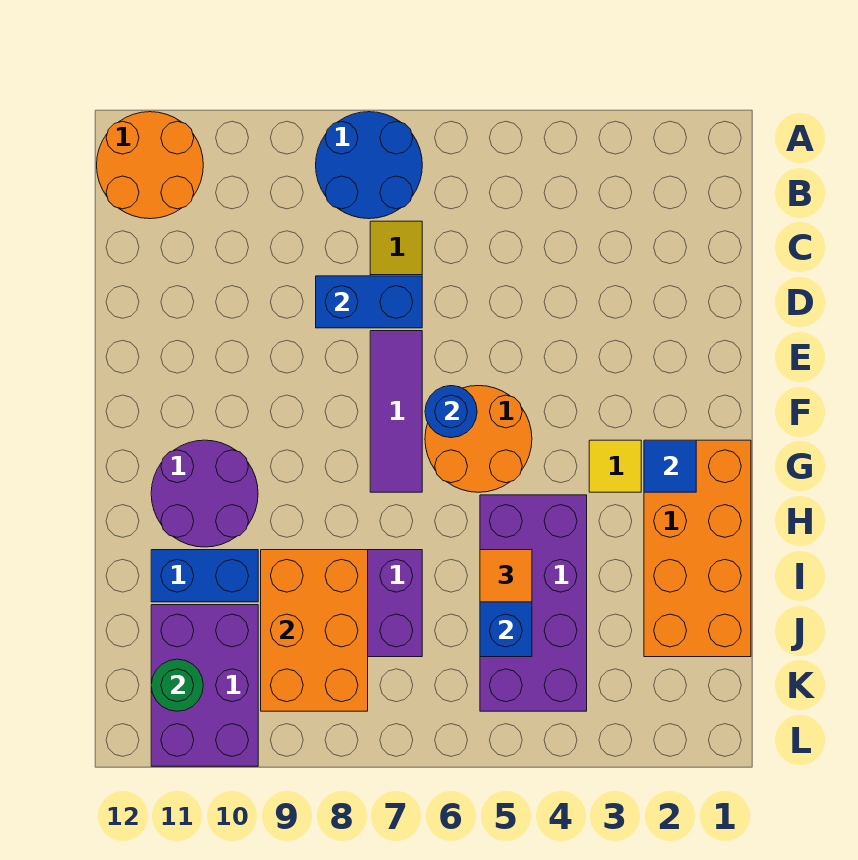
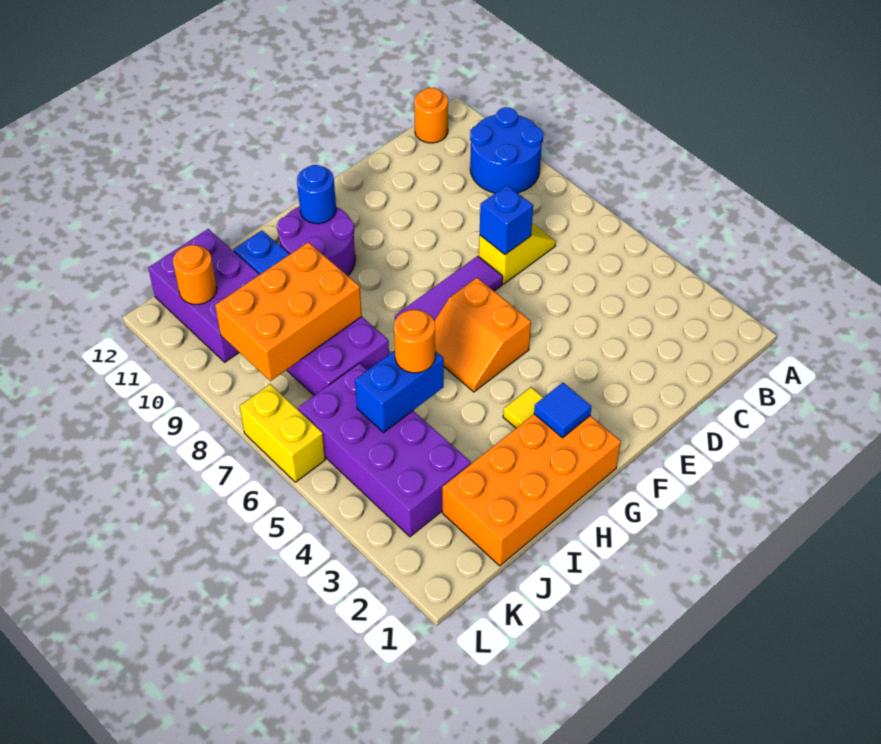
blue round brick A7:B8 level 1 -> blue round brick A9:B10 level 1
orange round brick A11:B12 level 1 -> orange round brick B12 level 1
blue brick D7:D8 level 2 -> blue brick D7 level 2
orange round brick F5:G6 level 1 -> orange slope F5:G6 level 1 top F
blue round brick F6 level 2 -> blue round brick G11 level 2
purple brick H4:K5 level 1 -> purple brick J3:K6 level 1
orange tile I5 level 3 -> orange round brick I5 level 3
purple brick J10:L11 level 1 -> purple brick J10:K12 level 1
green round brick K11 level 2 -> orange round brick K11 level 2
none -> yellow brick L6:L7 level 1

